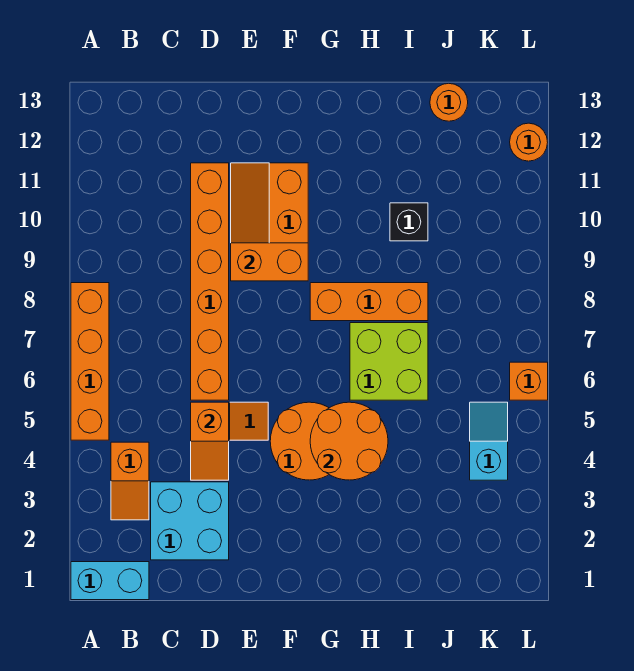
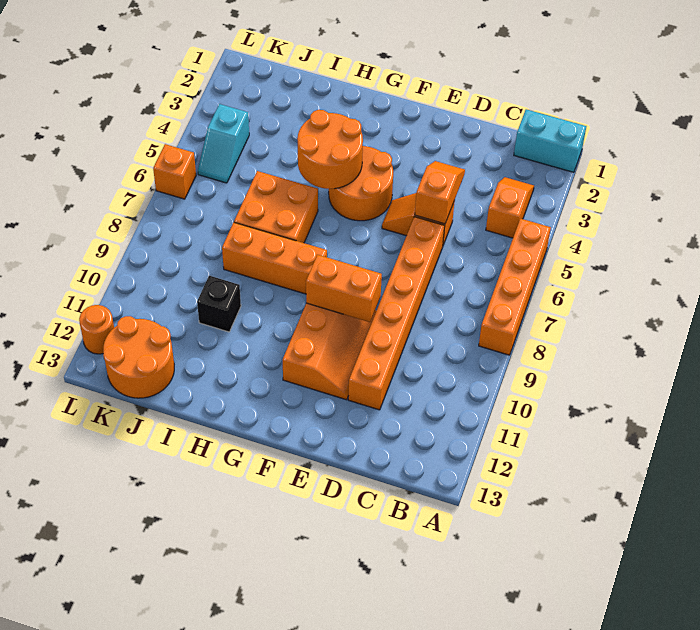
cyan brick C2:D3 level 1 -> none
lime brick H6:I7 level 1 -> orange brick H6:I7 level 1
orange round brick J13 level 1 -> orange round brick J12:K13 level 1

